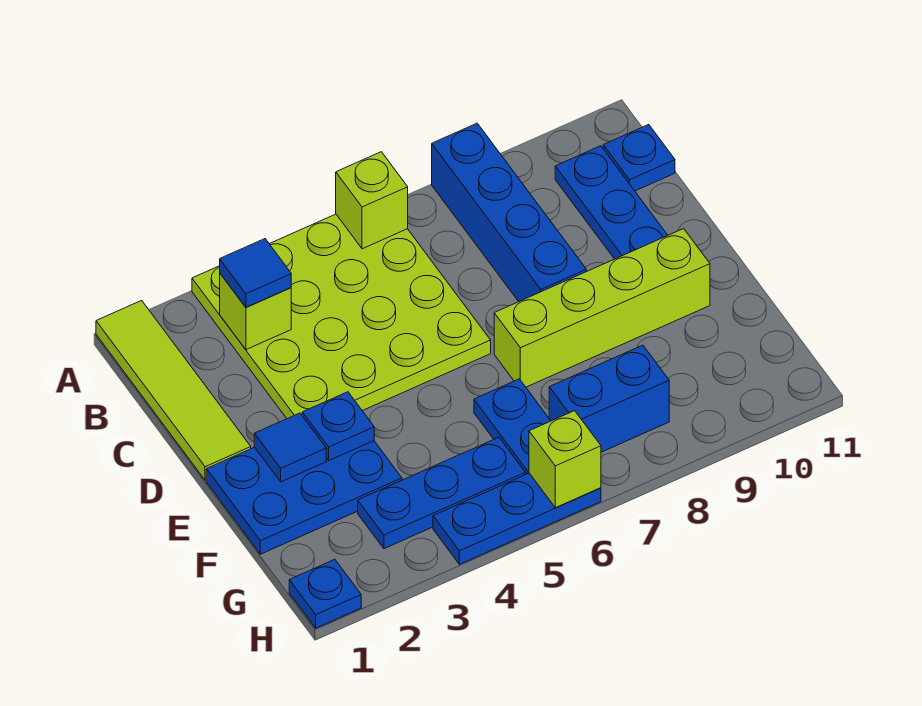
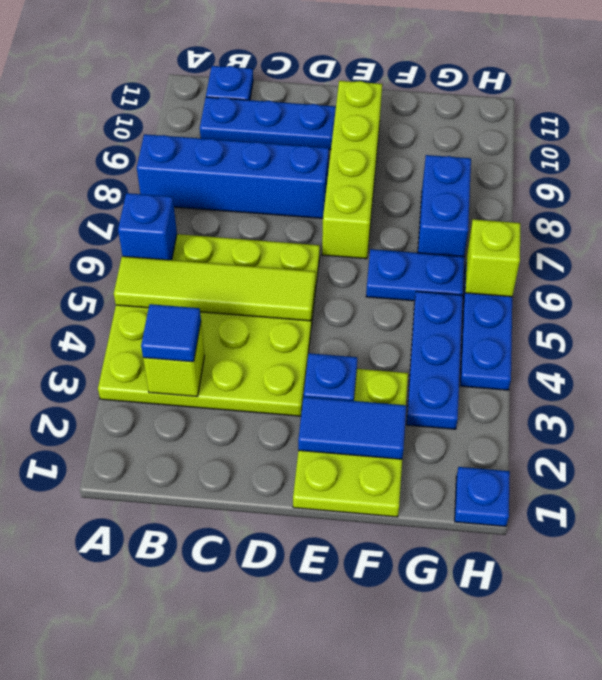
lime tile A1:D1 level 1 -> lime tile A5:D5 level 2
lime brick A6 level 2 -> blue brick A6 level 2
blue plate E1:F3 level 1 -> lime plate E1:F3 level 1
blue tile E2 level 2 -> blue tile E2:F2 level 2

